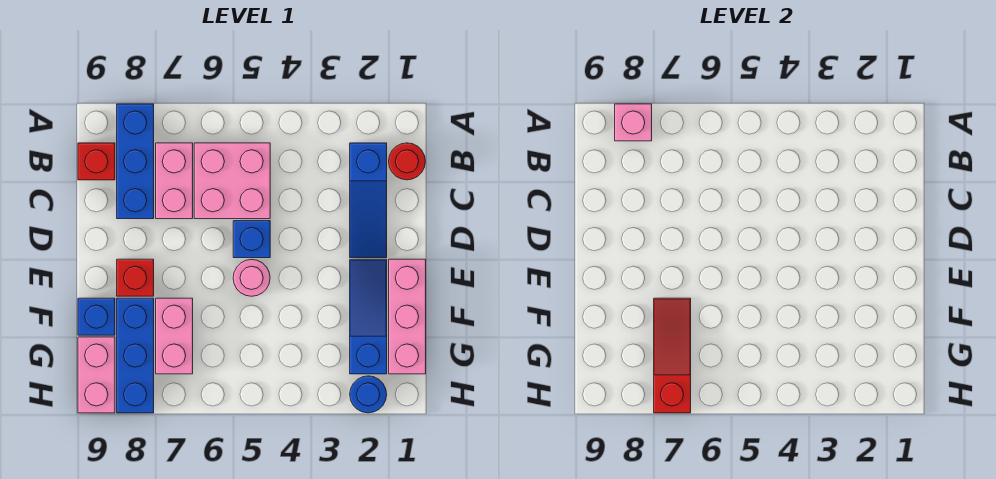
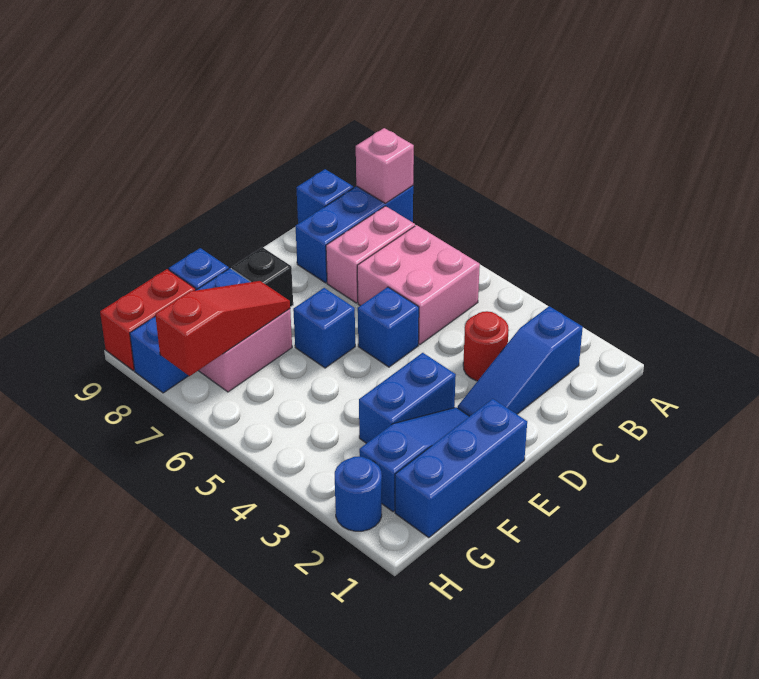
red round brick B1 level 1 -> red round brick C3 level 1
red brick B9 level 1 -> blue brick B9 level 1
pink brick E1:G1 level 1 -> blue brick E1:G1 level 1
none -> blue brick E3:F3 level 1
pink round brick E5 level 1 -> none
none -> blue brick E6 level 1
red brick E8 level 1 -> black brick E8 level 1
pink brick G9:H9 level 1 -> red brick G9:H9 level 1

